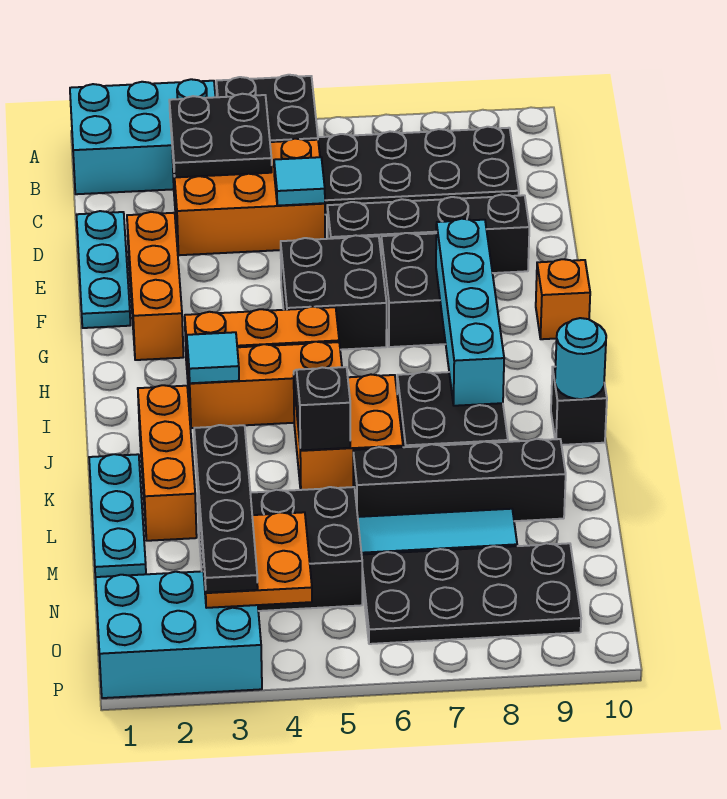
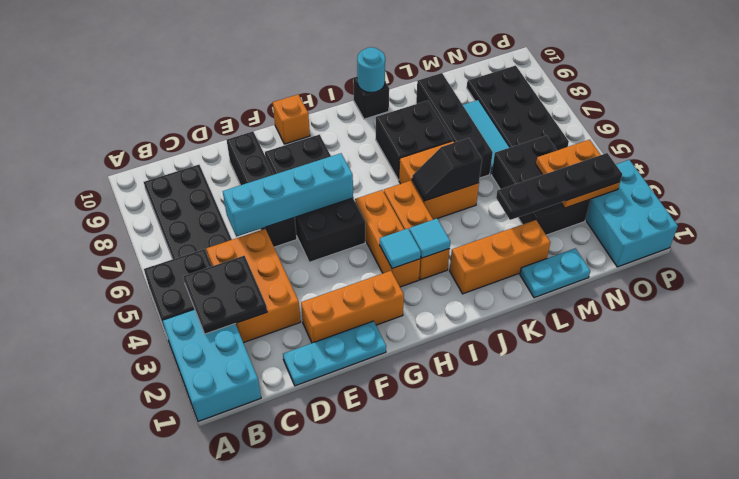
cyan tile D5 level 2 -> cyan tile H3 level 2
cyan brick G8:J8 level 2 -> cyan brick D6:G6 level 2
cyan plate K1:M1 level 1 -> cyan plate L1:M1 level 1

